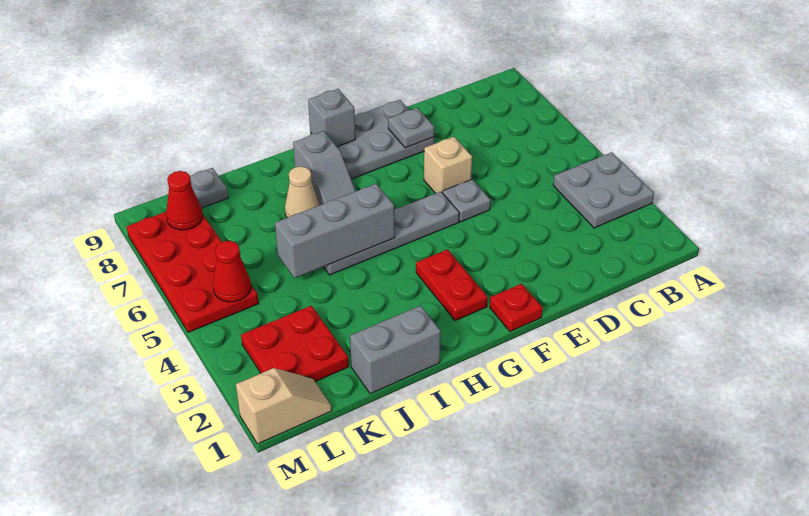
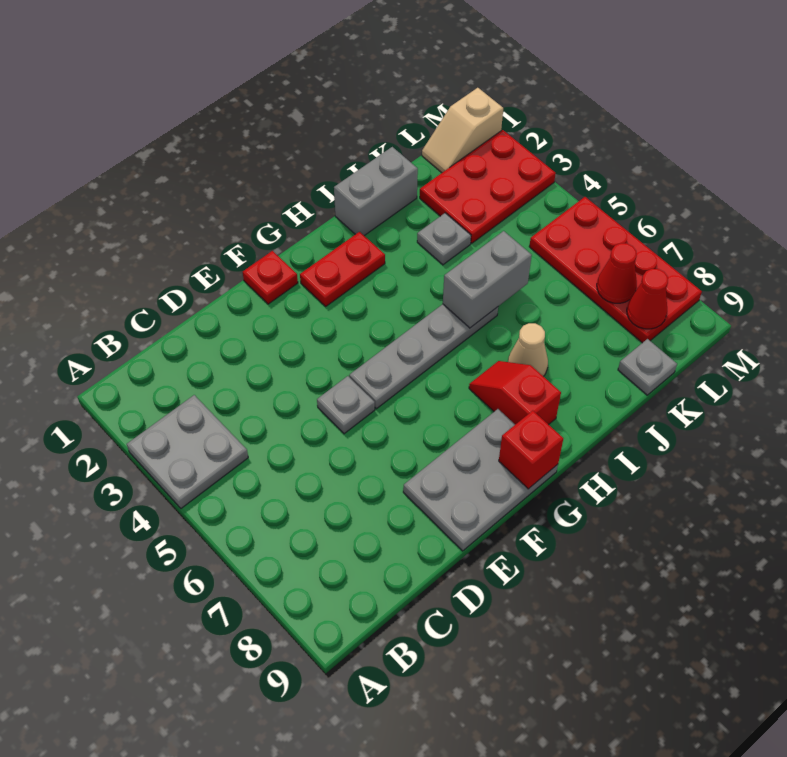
tan brick E6 level 1 -> none
grey plate E8 level 2 -> grey plate J3 level 1
red plate G2:G3 level 1 -> red plate G2:H2 level 1
grey brick G9 level 2 -> red brick G9 level 2
grey brick H5:J5 level 2 -> grey brick I5:J5 level 2
grey slope H7:H8 level 1 top 8 -> red slope H7:H8 level 1 top 8
red plate K2:L3 level 1 -> red plate K2:M3 level 1
red cone L5 level 2 -> red cone L7 level 2

